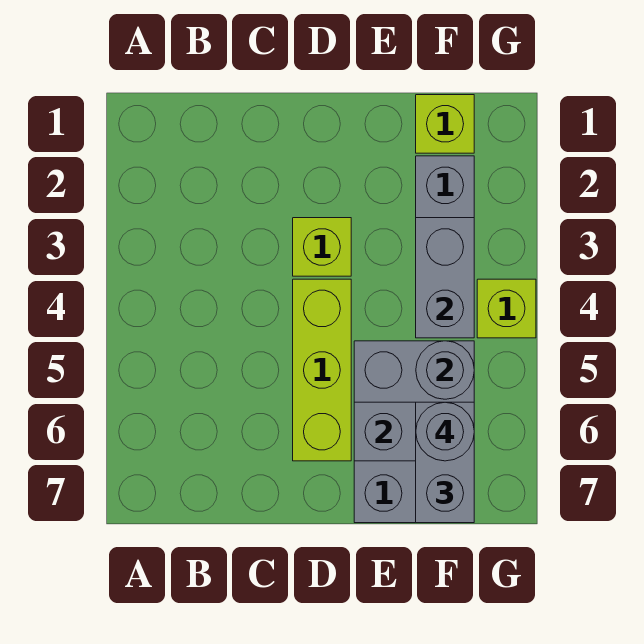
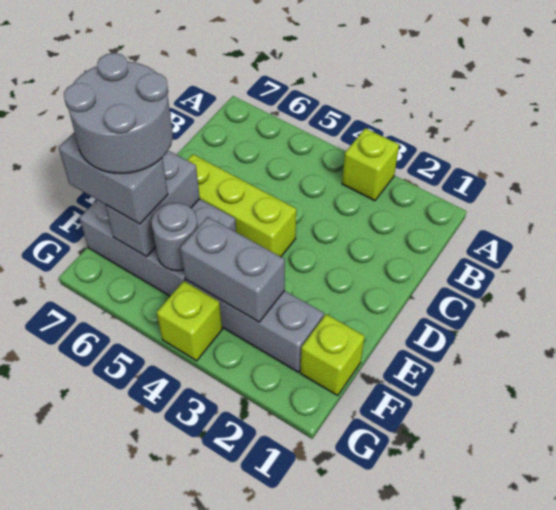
lime brick D3 level 1 -> lime brick A3 level 1
grey round brick F6 level 4 -> grey round brick E6:F7 level 4

